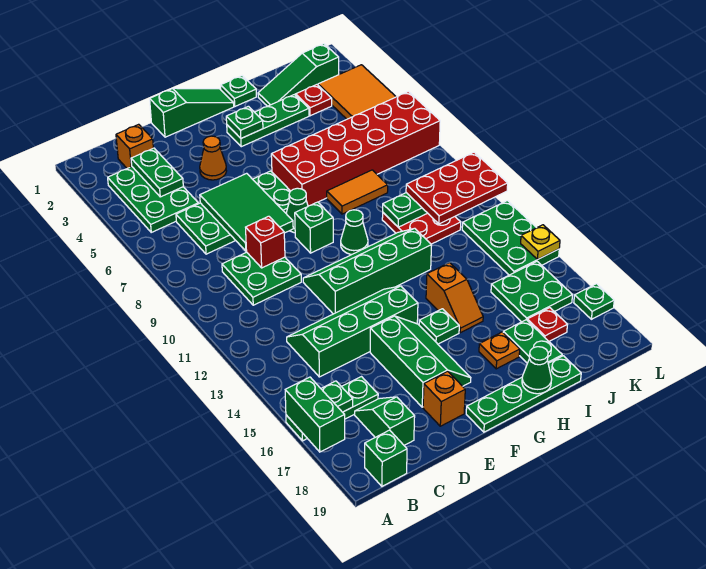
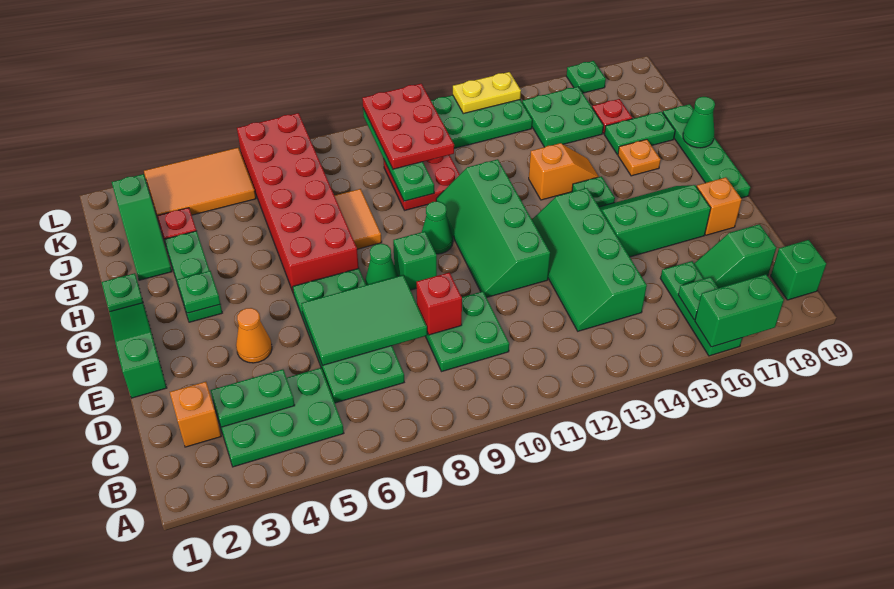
yellow plate L14 level 2 -> yellow plate L13:L14 level 2

